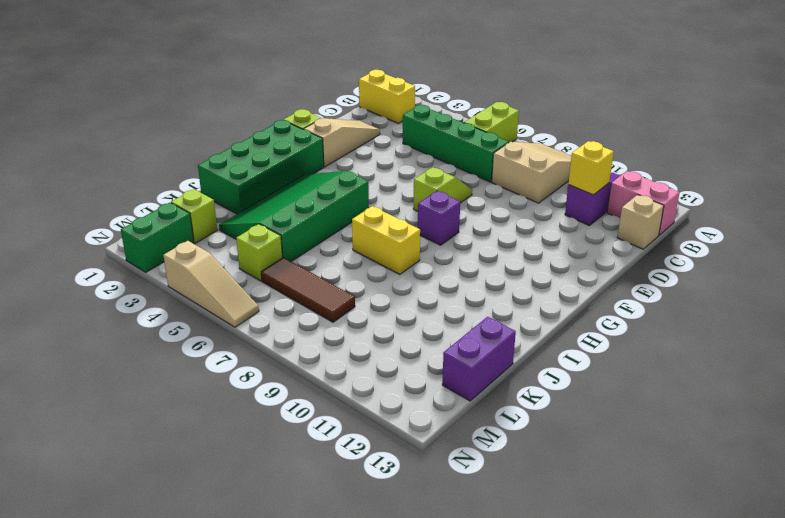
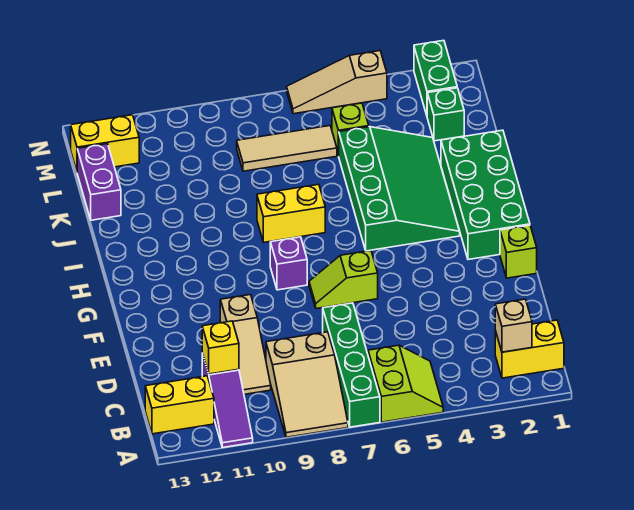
pink brick B12:B13 level 1 -> yellow brick B12:B13 level 1
green brick C4:C7 level 1 -> green brick A7:D7 level 1
tan brick C13 level 1 -> tan brick B2 level 2
tan slope D2:F2 level 1 top F -> tan slope C10:E10 level 1 top E
lime slope E7:F7 level 1 top F -> lime slope F6:F7 level 1 top 6
lime brick L2 level 1 -> green brick L2 level 1
brown tile L6:L8 level 1 -> tan tile L6:L8 level 1
none -> yellow brick M12:M13 level 1

